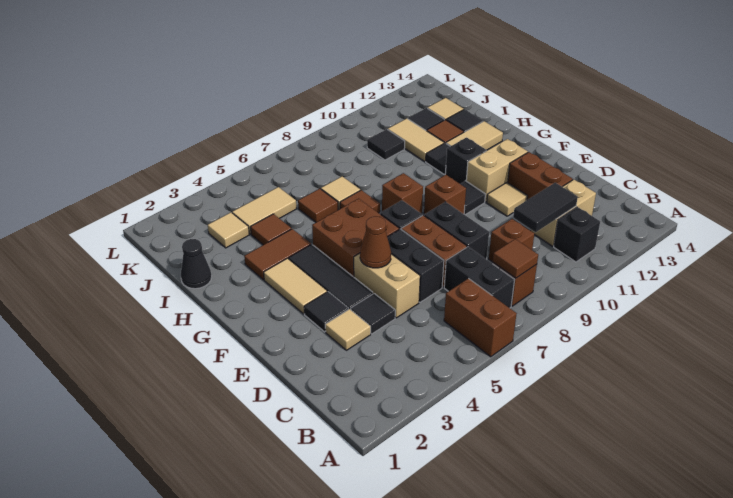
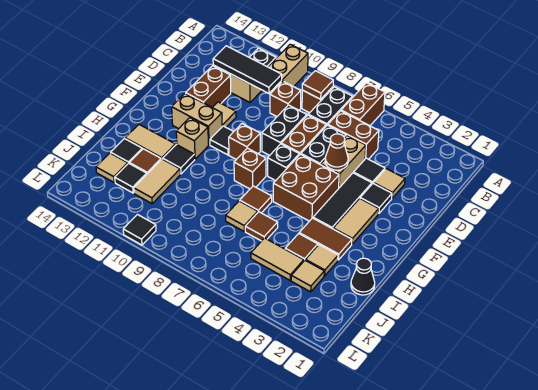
none -> tan brick A10:B10 level 1
none -> brown brick C5:C6 level 1
black tile C10:C11 level 2 -> black tile C10:C12 level 2
black brick G11 level 1 -> tan brick G11 level 1
none -> tan tile I3 level 1
black tile J10 level 1 -> black tile L10 level 1

